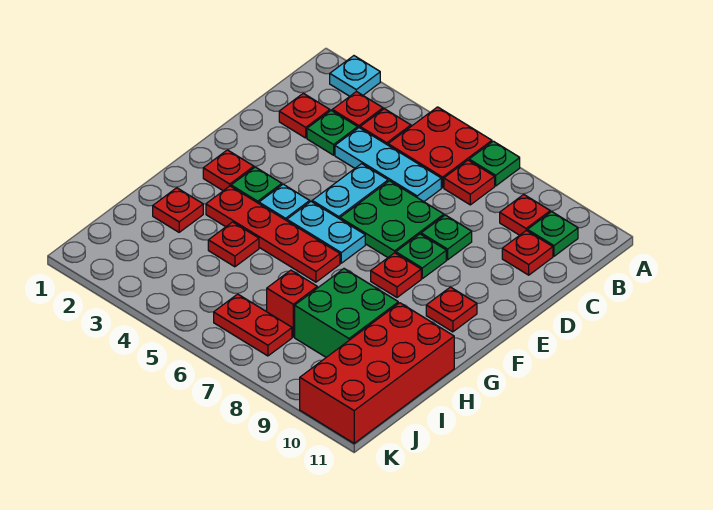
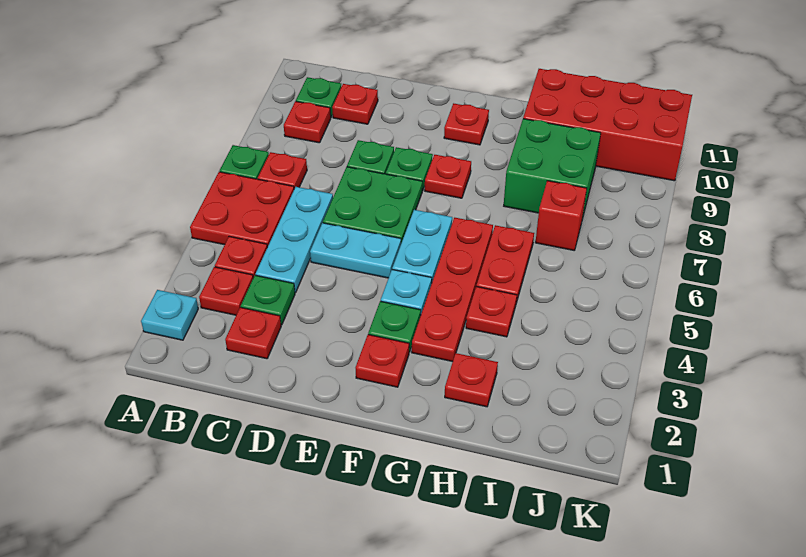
red plate J6:J7 level 1 -> red plate H5:H6 level 1

